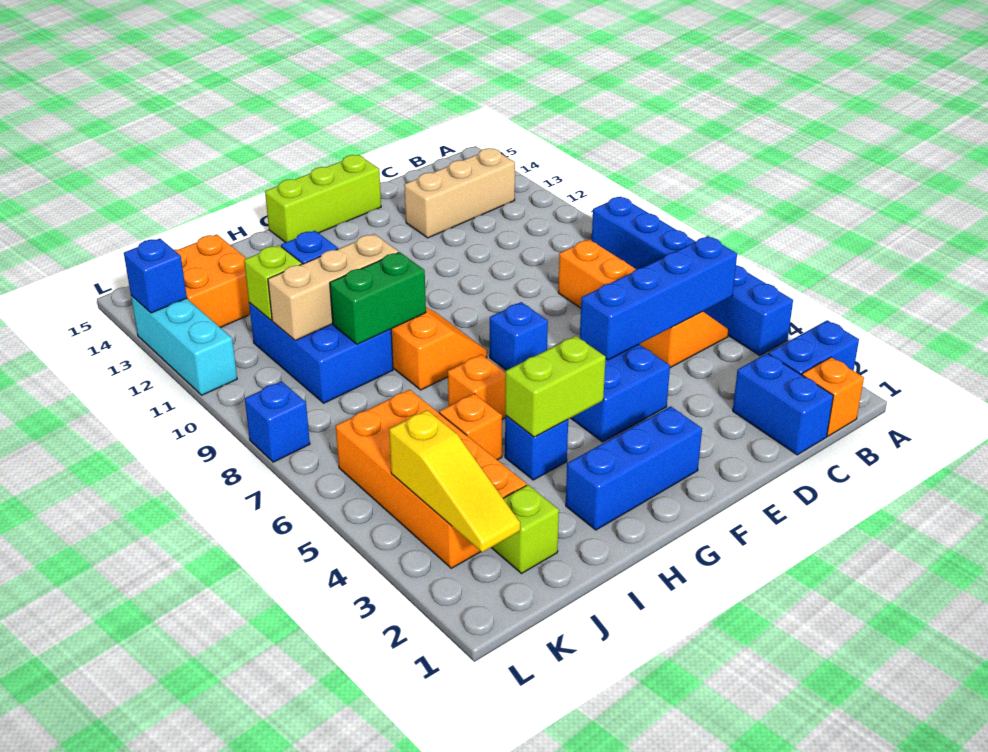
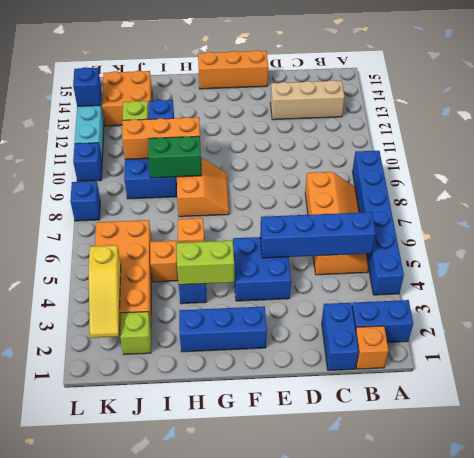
lime brick E15:G15 level 1 -> orange brick E15:G15 level 1
blue brick F7 level 1 -> blue brick L10 level 1
tan brick H10:J10 level 2 -> orange brick H10:J10 level 2

